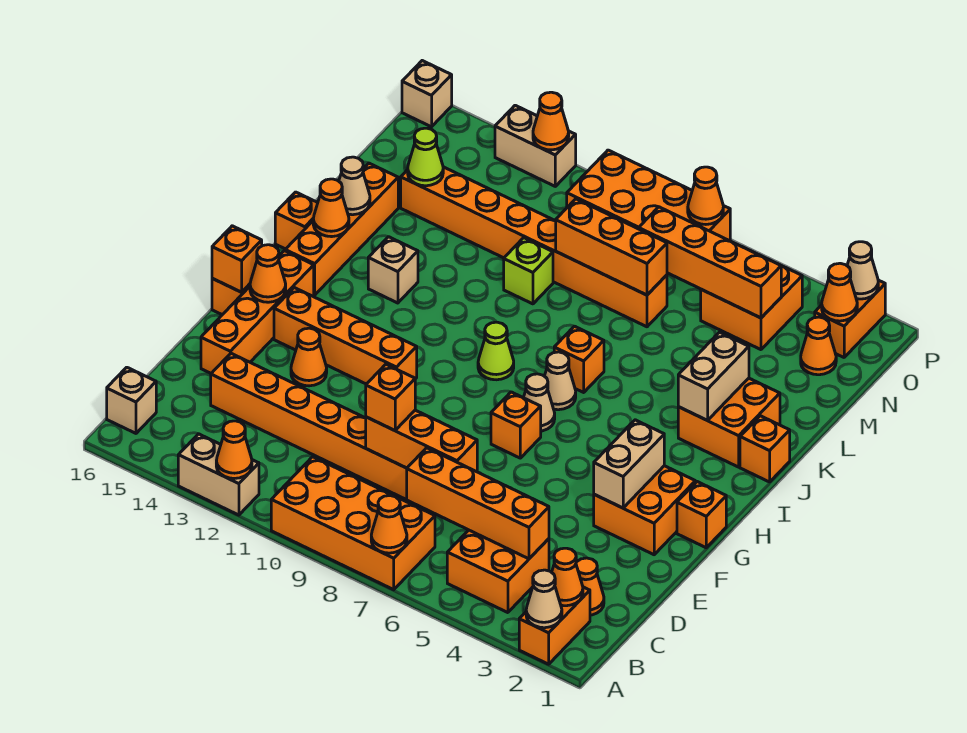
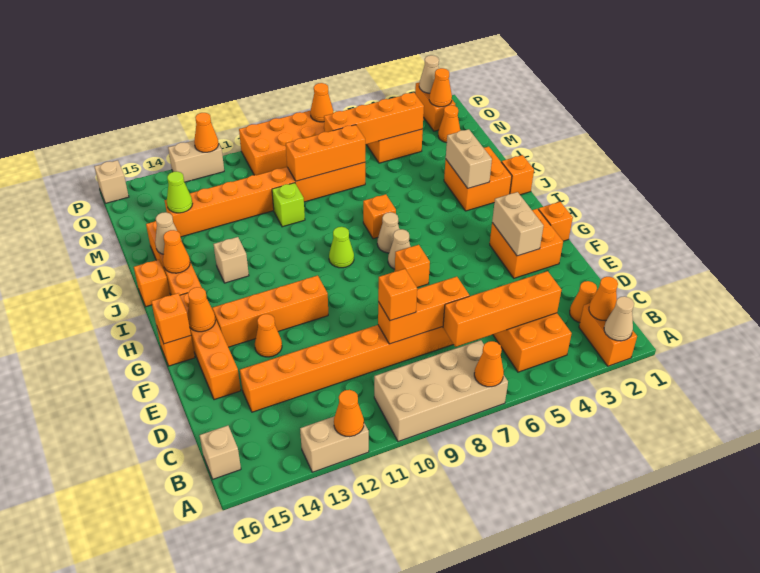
orange brick A7:B10 level 1 -> tan brick A7:B10 level 1

